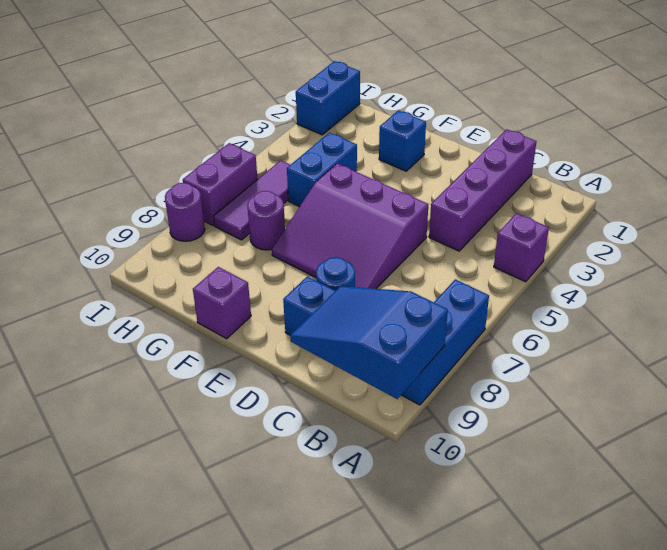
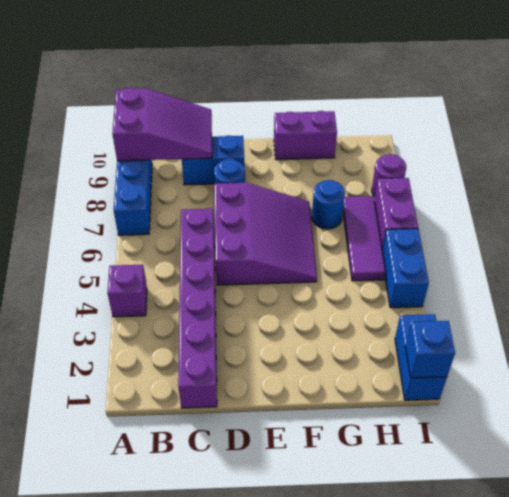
blue slope A9:C10 level 2 top A -> purple slope A9:C10 level 2 top A
purple brick C1:C4 level 1 -> purple brick C1:C6 level 1
purple slope D5:F7 level 1 top 5 -> purple slope D5:F7 level 1 top D
blue brick F2 level 1 -> blue brick I1 level 2
purple brick F10 level 1 -> purple brick F10:G10 level 1
blue brick G4:G5 level 1 -> blue brick I4:I5 level 1
purple round brick G7 level 1 -> blue round brick G7 level 1

